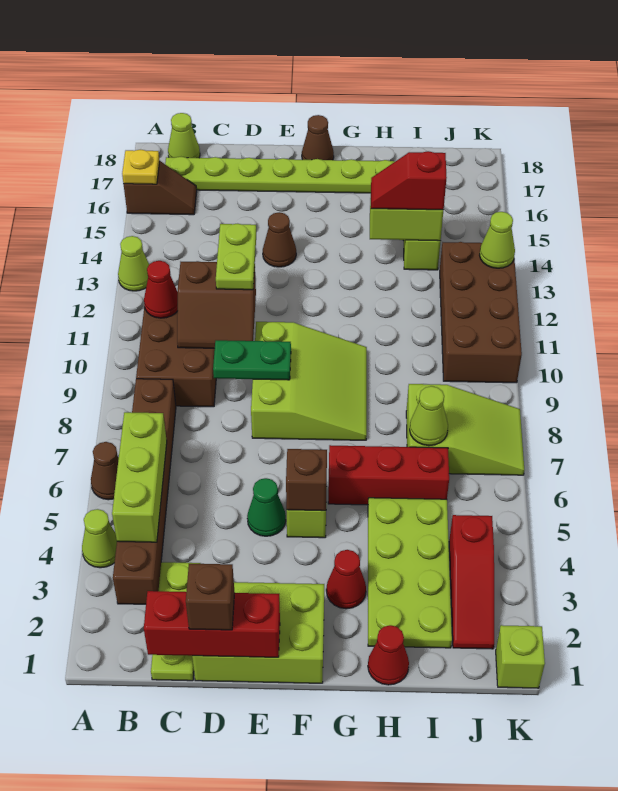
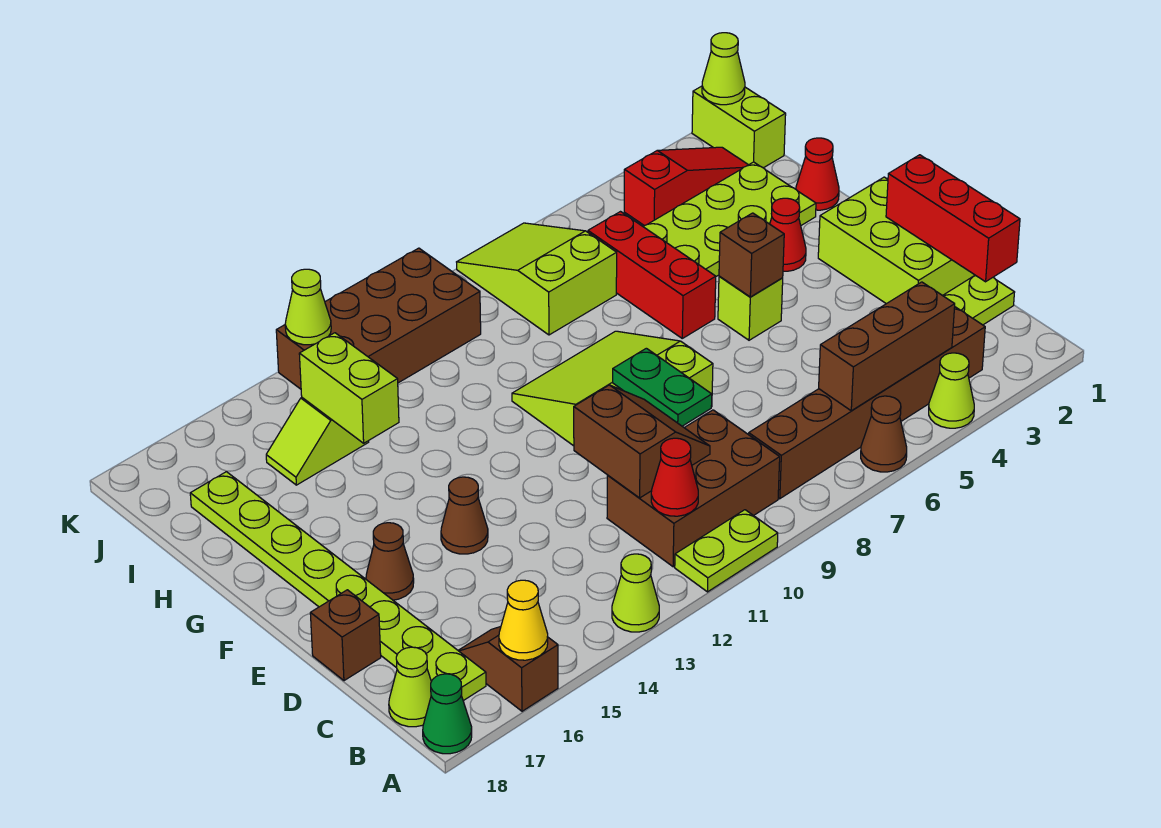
yellow plate A16 level 2 -> yellow cone A16 level 2
lime brick B4:B6 level 2 -> brown brick B4:B6 level 2
brown brick D1 level 3 -> brown brick D18 level 1
lime plate D11:D12 level 3 -> lime plate A10:A11 level 1
green cone E5 level 1 -> green cone A18 level 1
brown cone F18 level 1 -> brown cone E16 level 1
red slope H14:I14 level 3 top I -> none
lime cone I7 level 2 -> lime cone K1 level 2
lime brick K1 level 1 -> lime brick J1:K1 level 1

